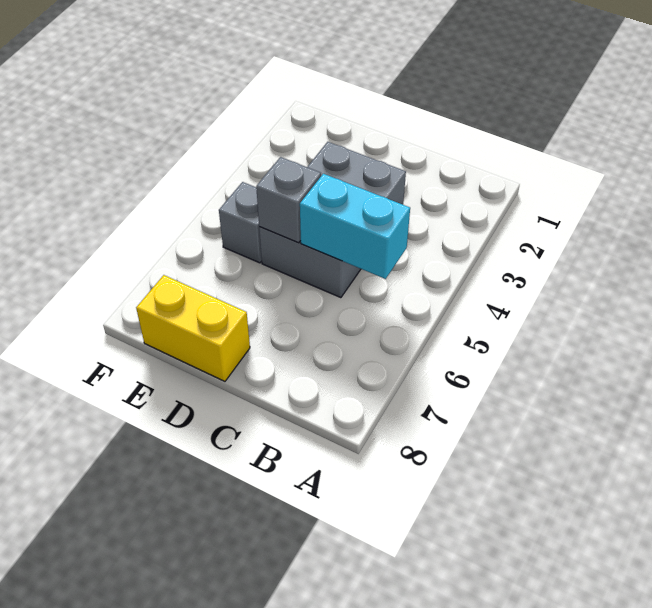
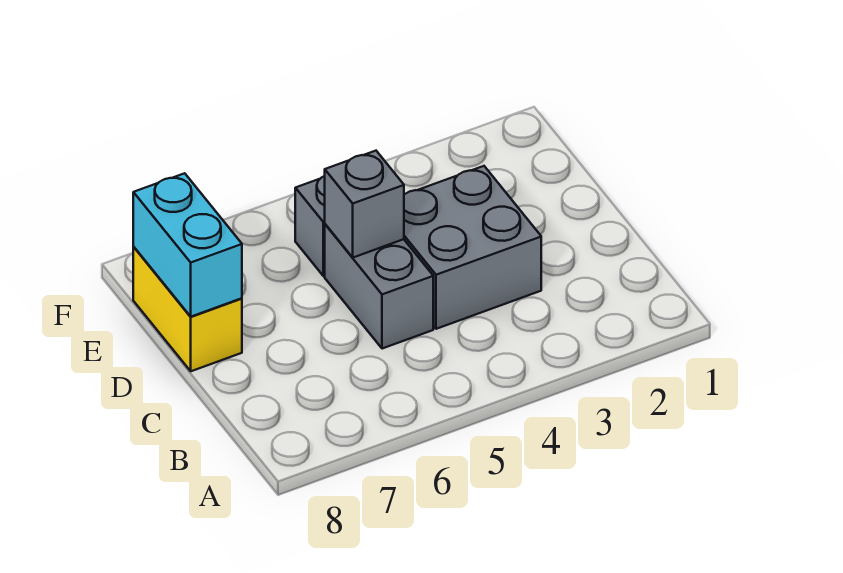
cyan brick B5:C5 level 2 -> cyan brick D8:E8 level 2

